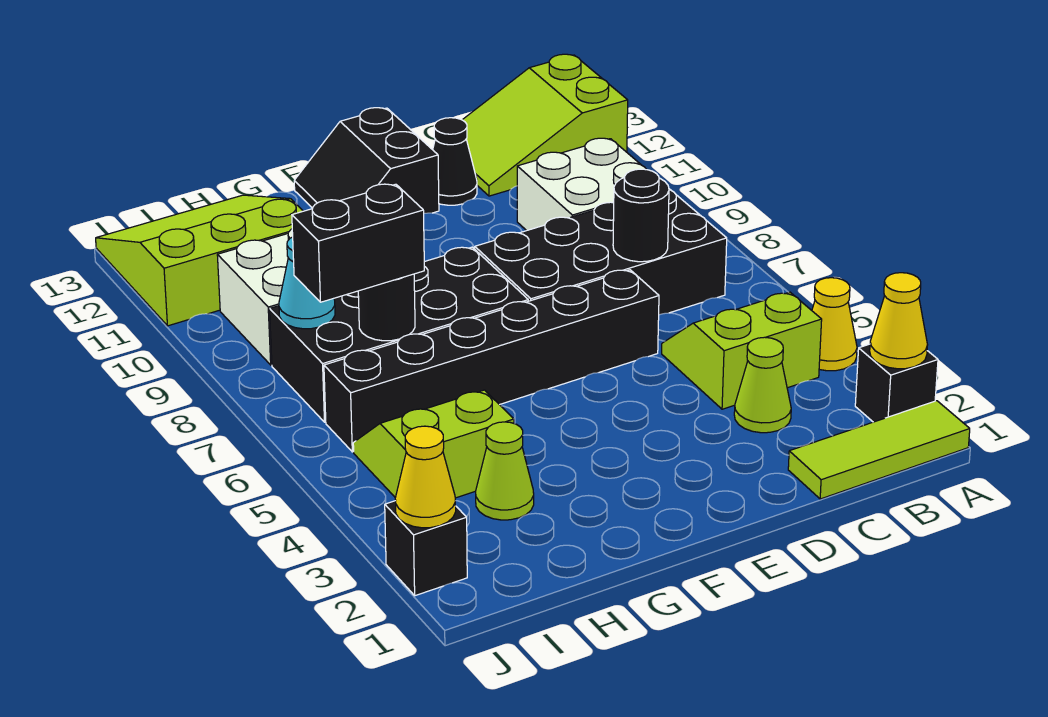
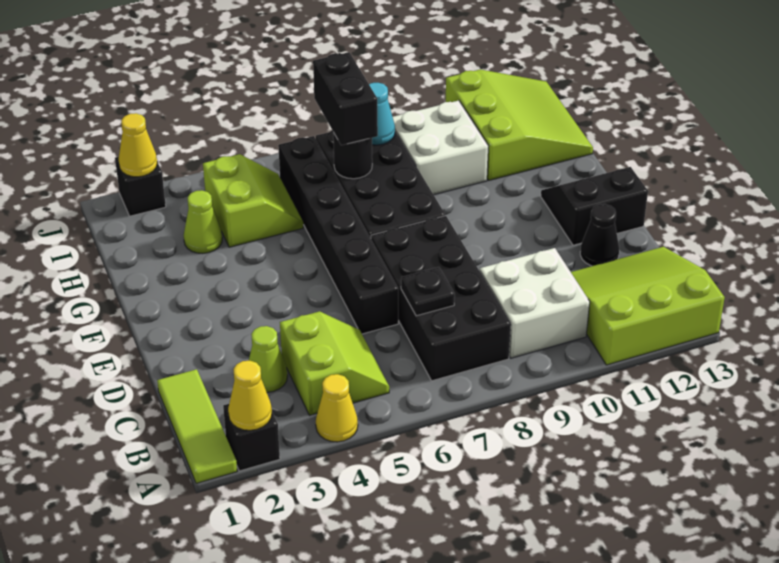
lime slope A12:C13 level 1 top A -> lime slope A11:C13 level 1 top A
black round brick C7 level 2 -> black plate C7 level 2

